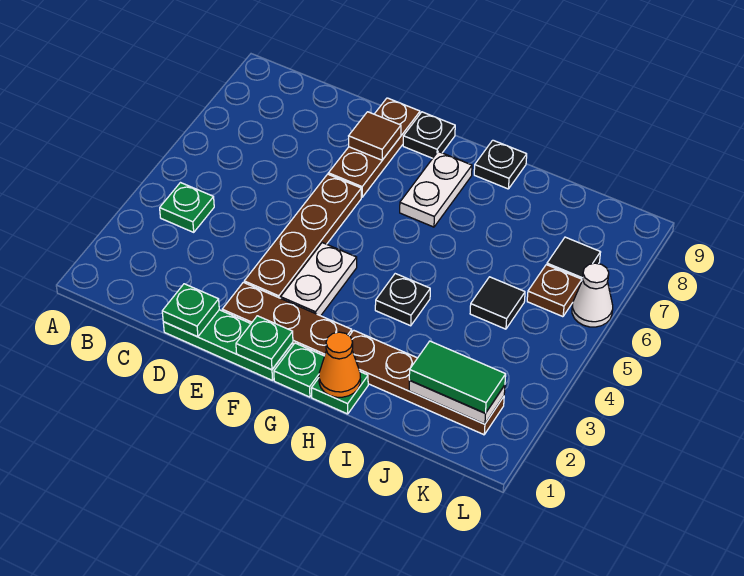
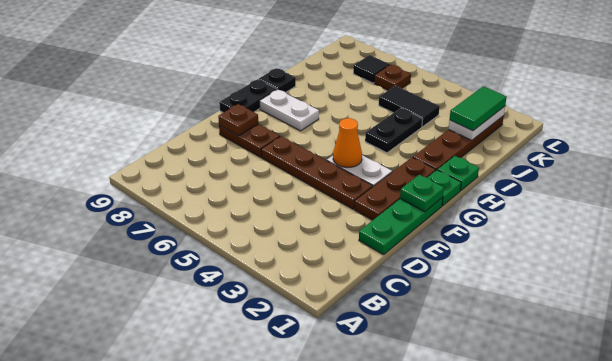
green plate B4 level 1 -> none
green plate D1 level 2 -> none
brown plate E7:E9 level 1 -> brown plate E7:E8 level 1
brown tile E8 level 2 -> brown plate E8 level 2
black plate F9 level 1 -> black plate F9:G9 level 1
orange cone H1 level 2 -> orange cone F4 level 2
black plate H4 level 1 -> black plate H4:I4 level 1
black tile J5 level 1 -> black tile J4:J5 level 1
white cone L6 level 1 -> none

